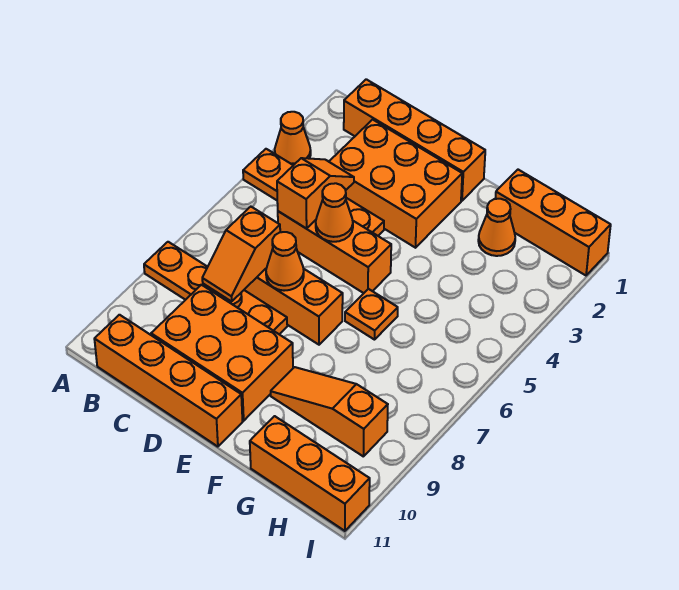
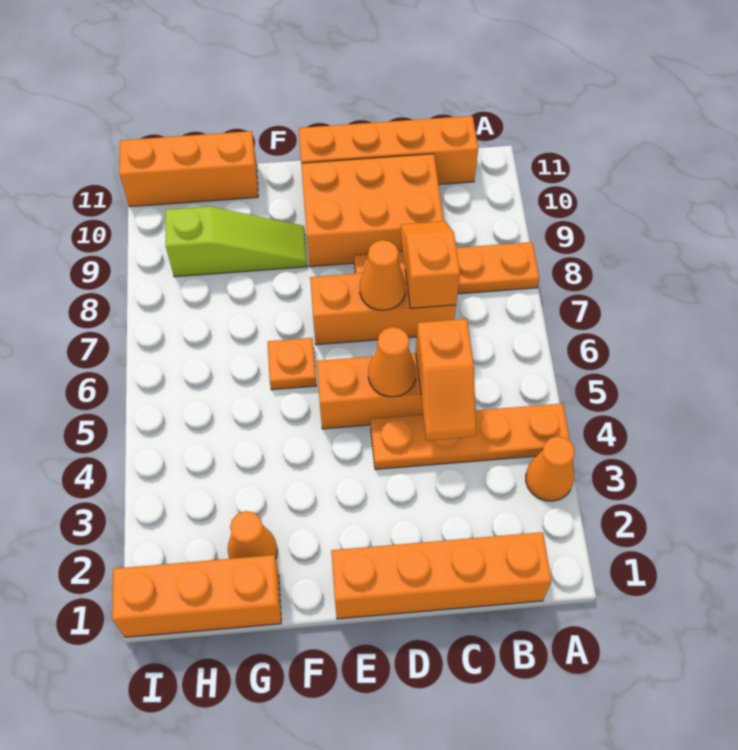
orange brick C2:E3 level 1 -> none
orange slope F9:H9 level 1 top H -> lime slope F9:H9 level 1 top H

